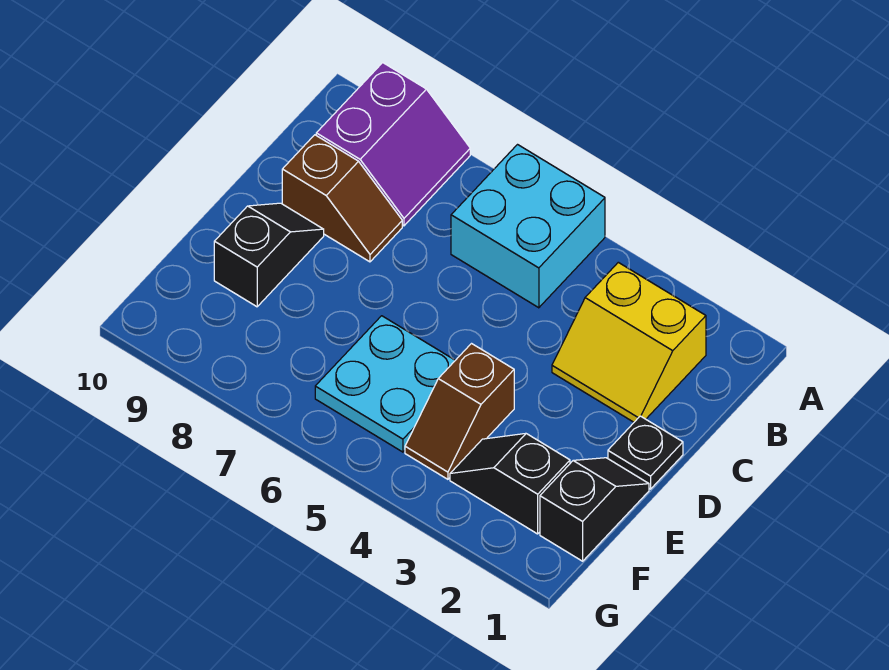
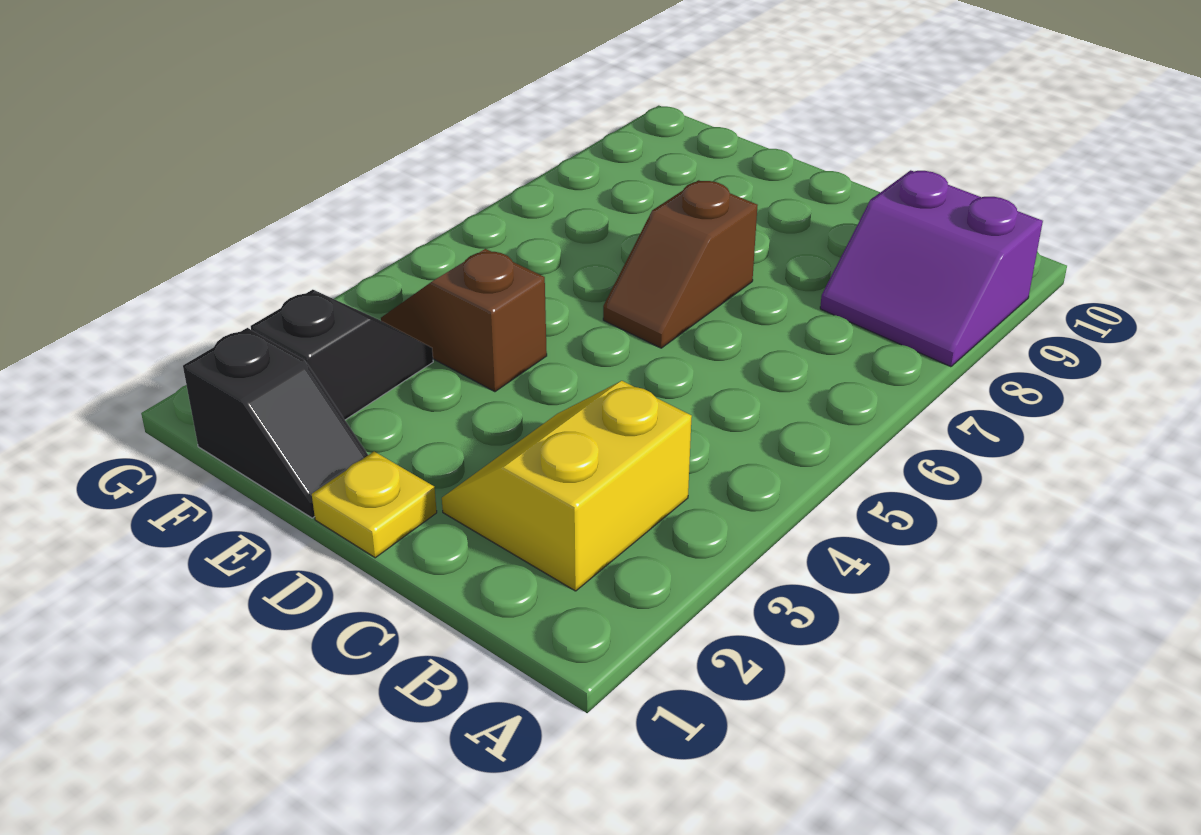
cyan brick A5:B6 level 1 -> none
brown slope C8:C9 level 1 top 9 -> brown slope D6:D7 level 1 top 7
black plate D1 level 1 -> yellow plate D1 level 1
black slope D9:E9 level 1 top E -> none
cyan plate E5:F6 level 1 -> none

